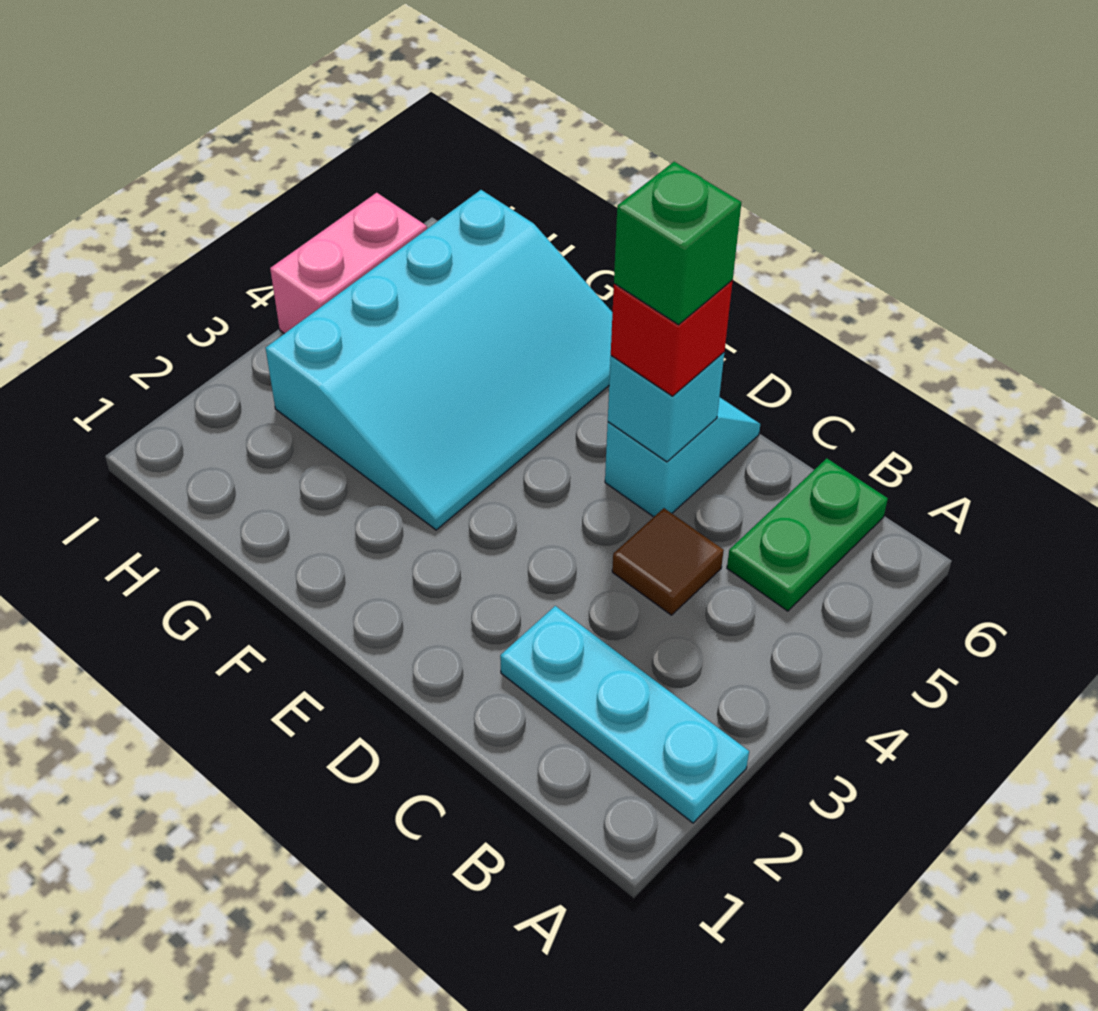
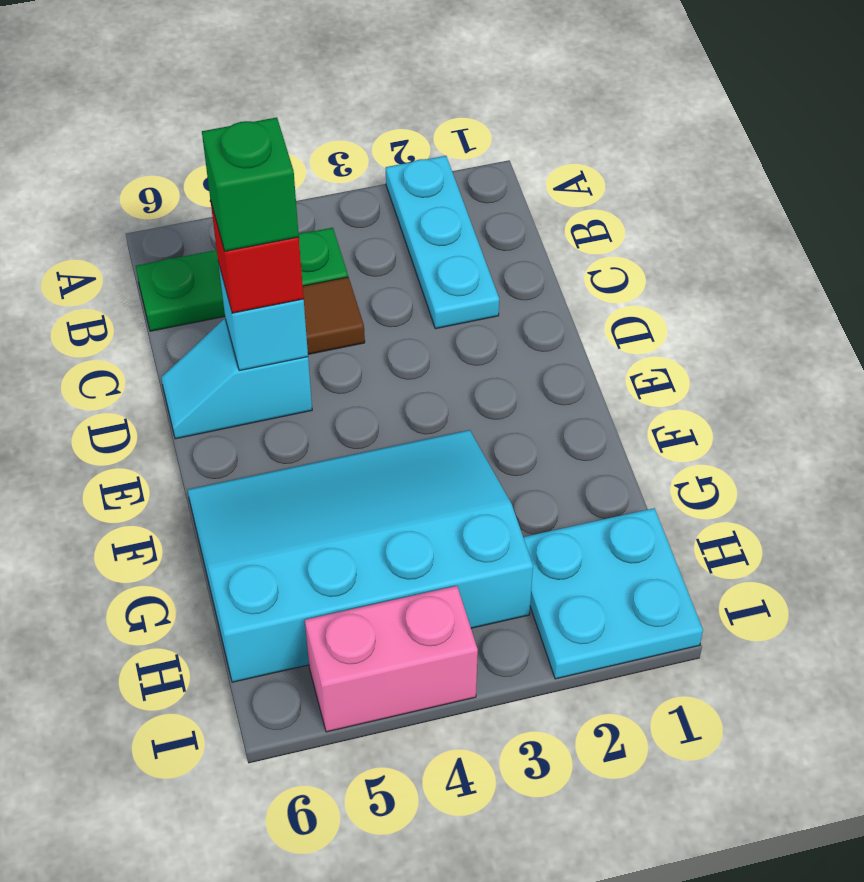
green plate B5:B6 level 1 -> green plate B4:B6 level 1
none -> cyan plate H1:I2 level 1

